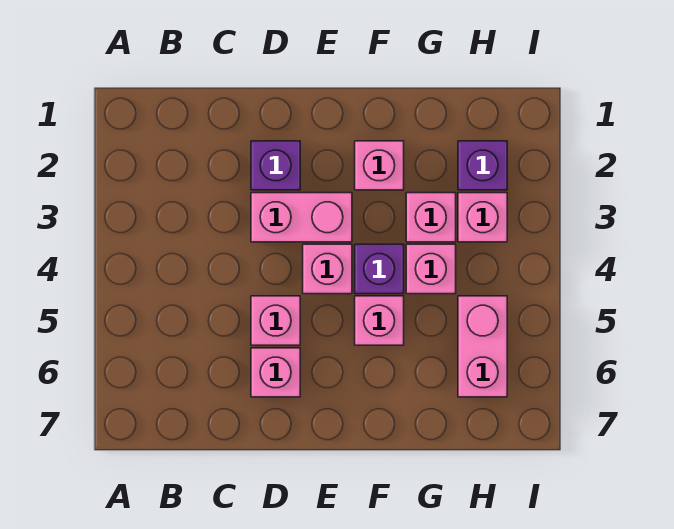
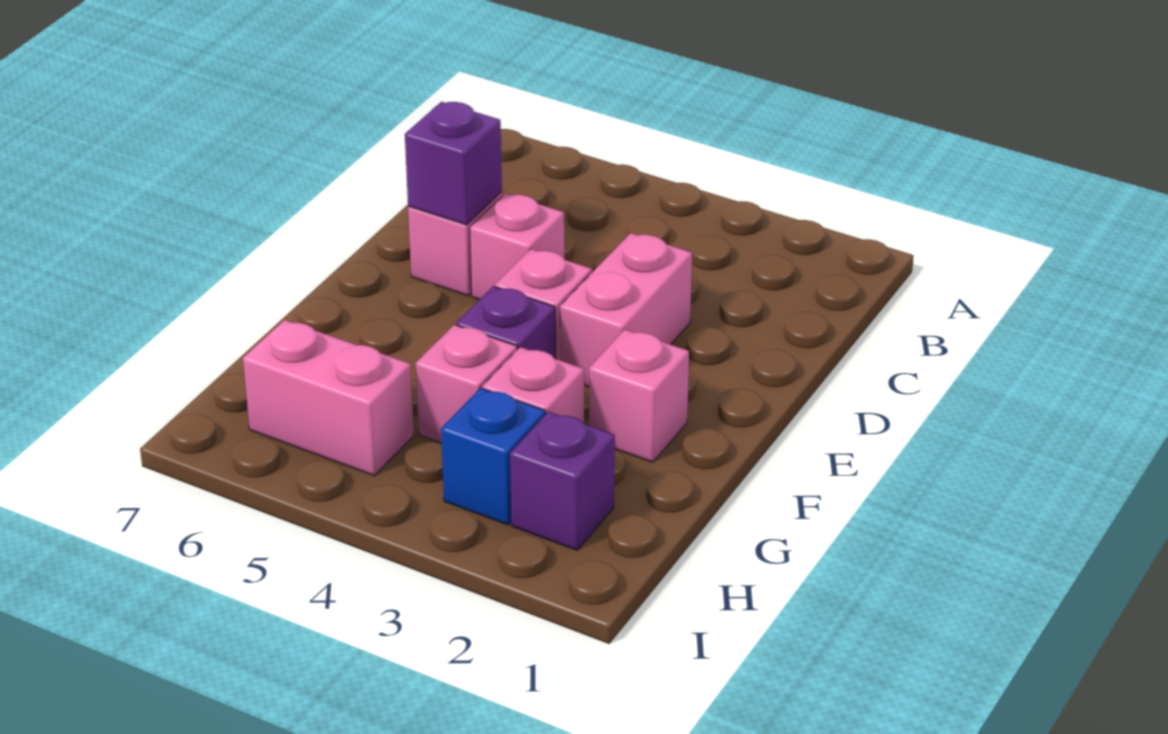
purple brick D2 level 1 -> purple brick D6 level 2
pink brick F5 level 1 -> none
pink brick H3 level 1 -> blue brick H3 level 1

